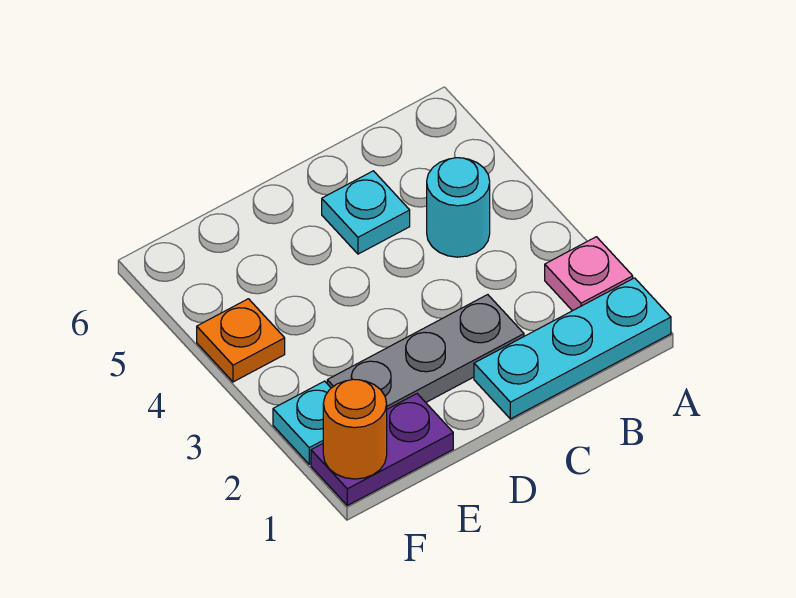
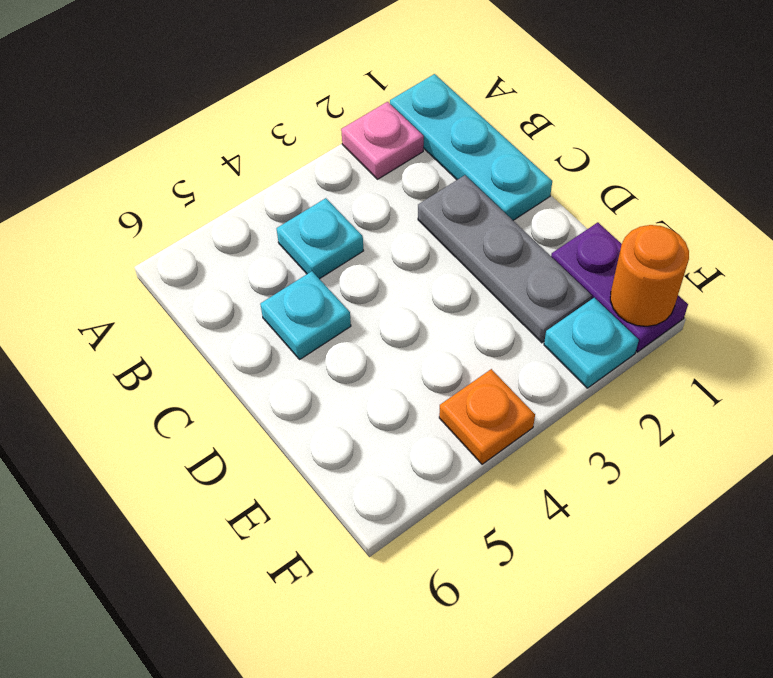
cyan round brick B4 level 1 -> cyan plate B4 level 1

